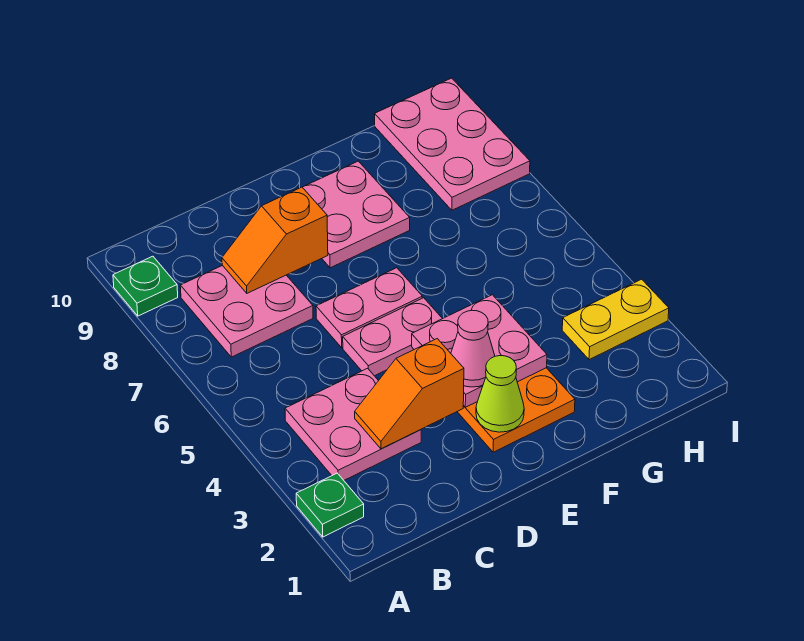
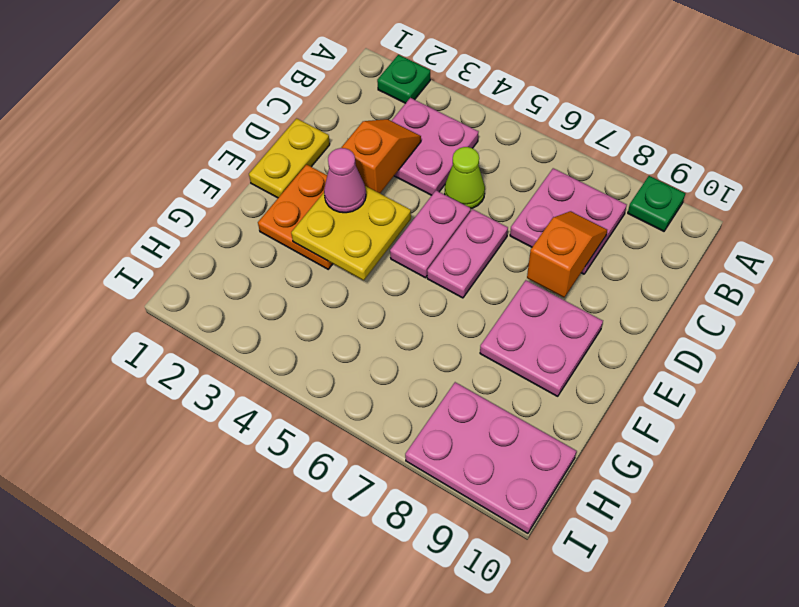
lime cone E2 level 2 -> lime cone C5 level 1
pink plate E3:F4 level 2 -> yellow plate E3:F4 level 2
yellow plate H3:I3 level 1 -> yellow plate D1:E1 level 1

